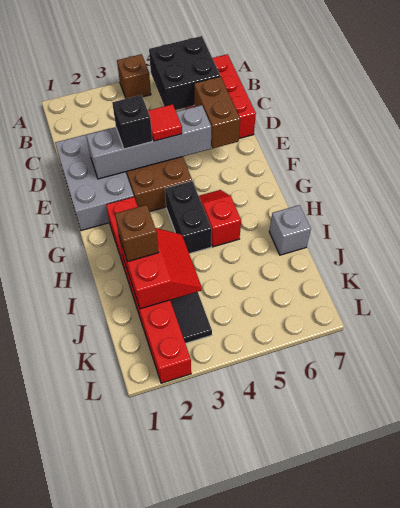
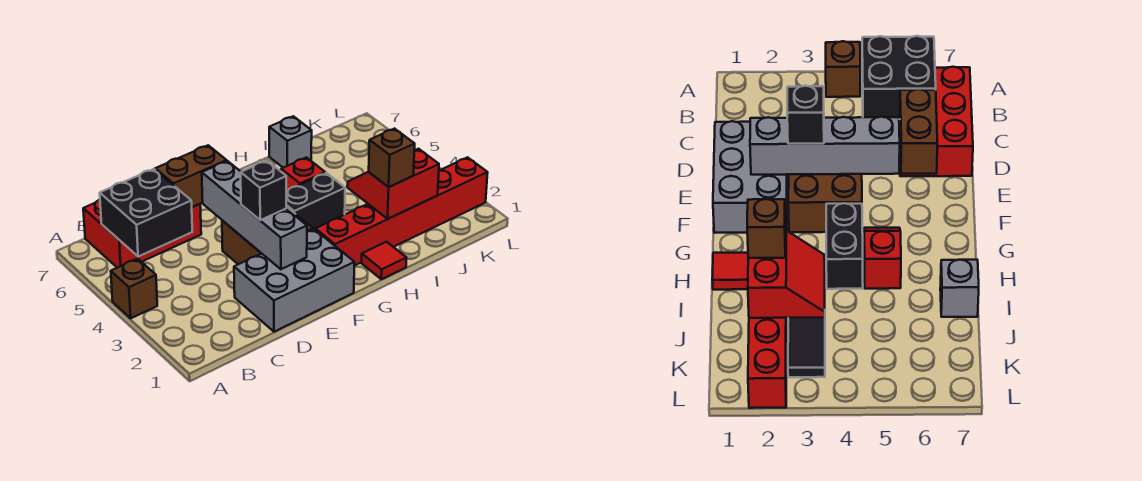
red tile E4 level 3 -> red tile H1 level 1

